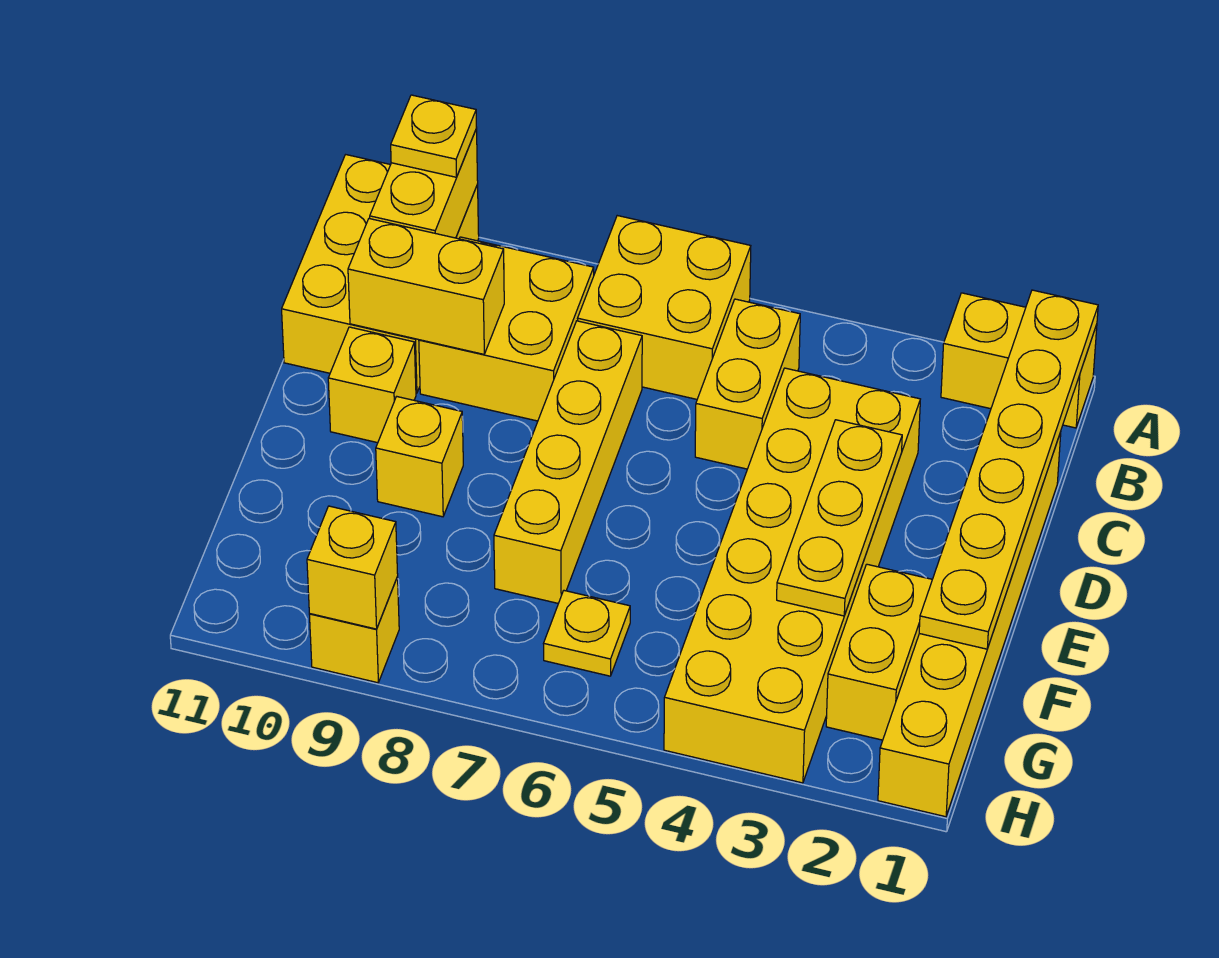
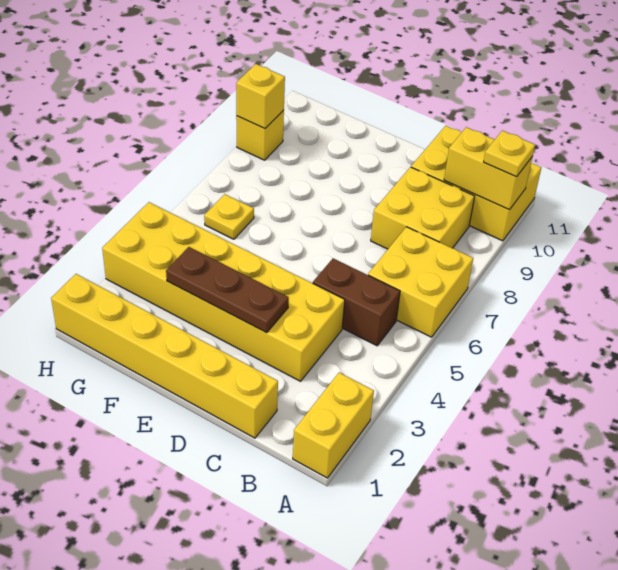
yellow plate A1:F1 level 2 -> none
yellow brick B5:C5 level 1 -> brown brick B5:C5 level 1
yellow brick C7:F7 level 1 -> none
yellow brick C9:C10 level 2 -> none
yellow plate D3:F3 level 2 -> brown plate D3:F3 level 2
yellow brick D10 level 1 -> none
yellow brick E9 level 1 -> none
yellow brick F2:G2 level 1 -> none

